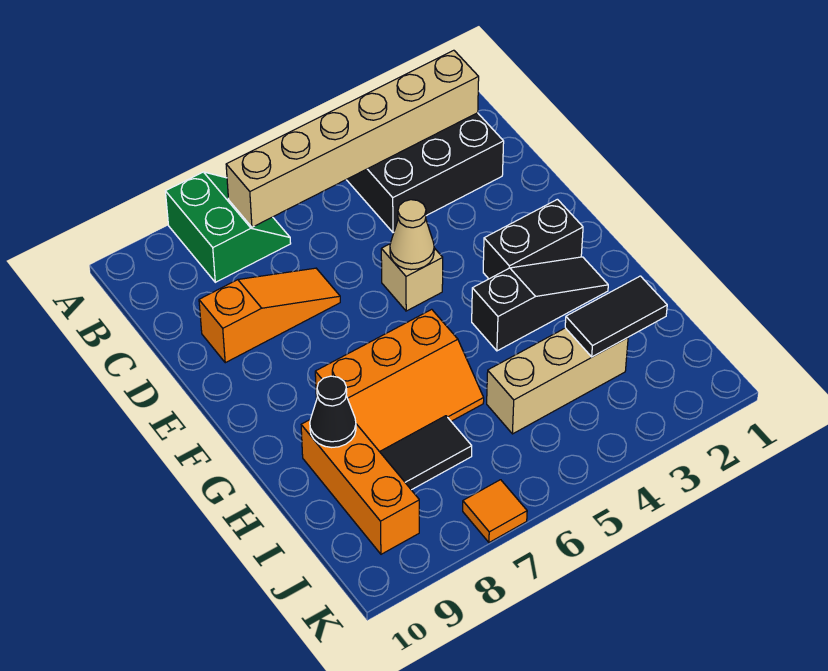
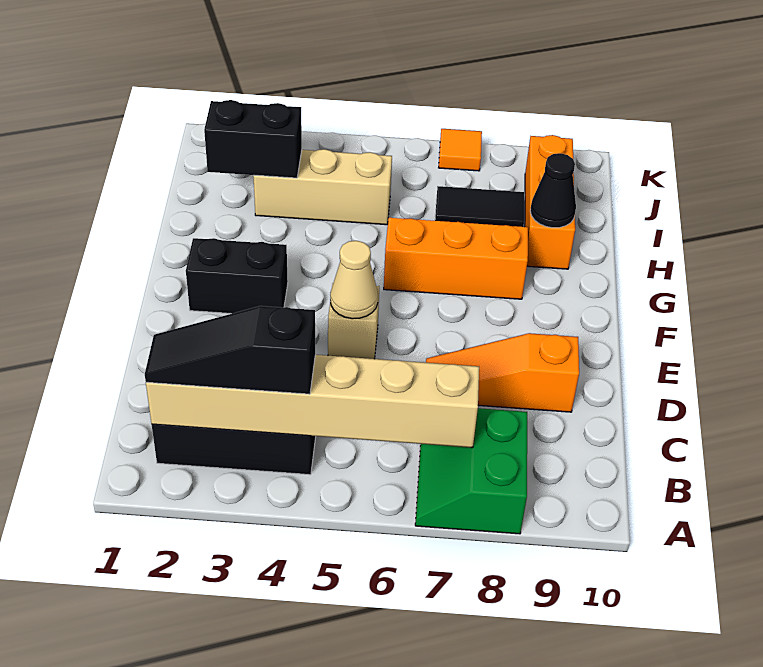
black slope G2:G4 level 1 top 4 -> black slope B2:B4 level 3 top 4
black tile I2:I3 level 2 -> black brick I2:I3 level 2

